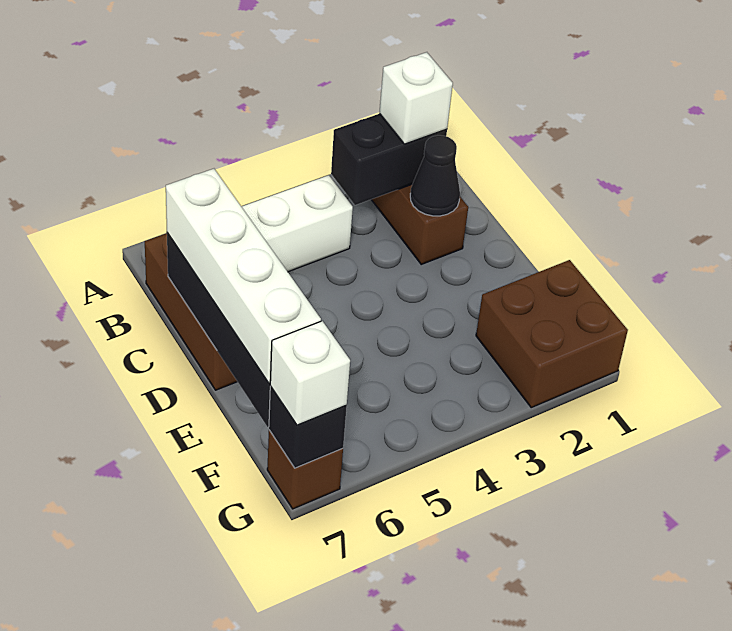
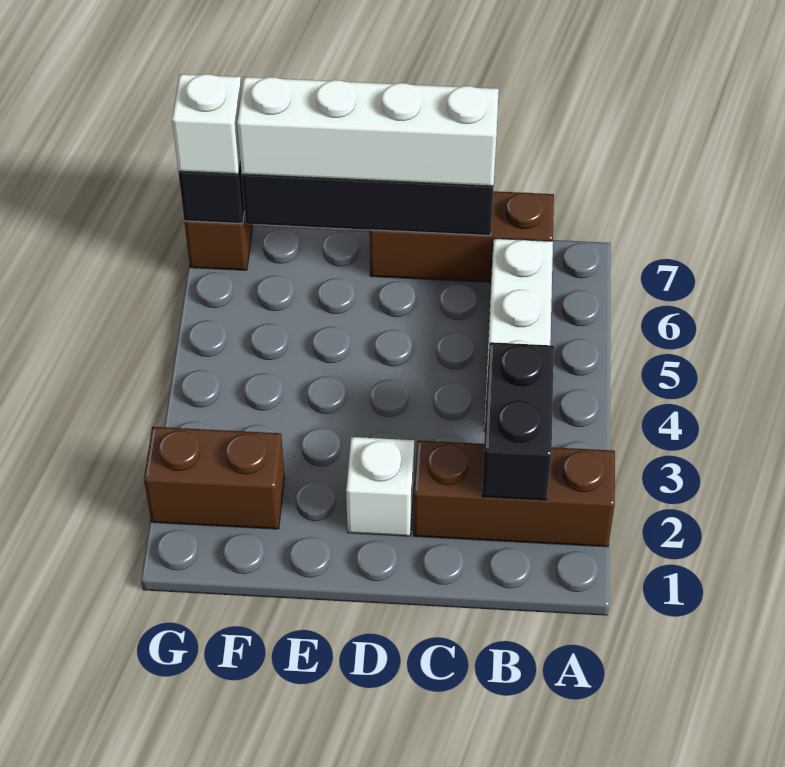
white brick B2 level 3 -> white brick D2 level 1
black cone C2 level 2 -> none
brown brick F1:G2 level 1 -> brown brick F2:G2 level 1

